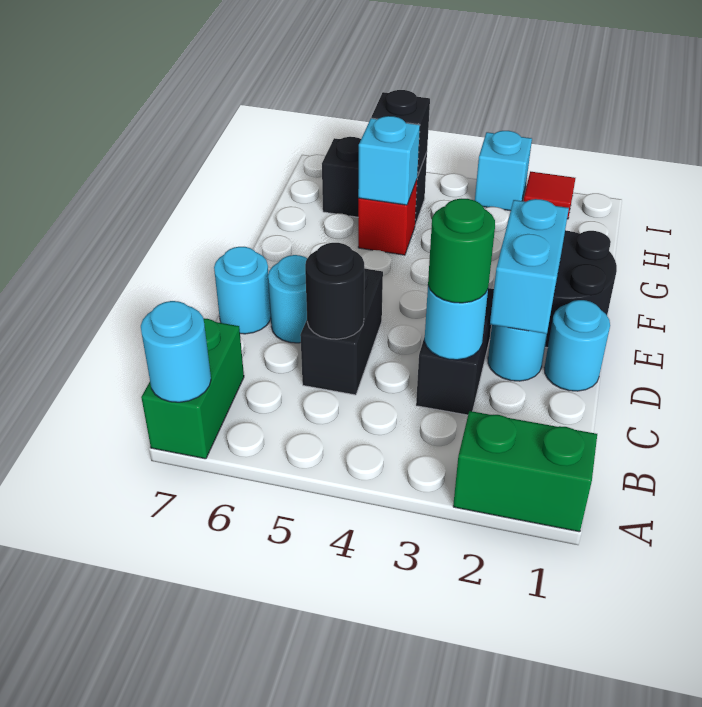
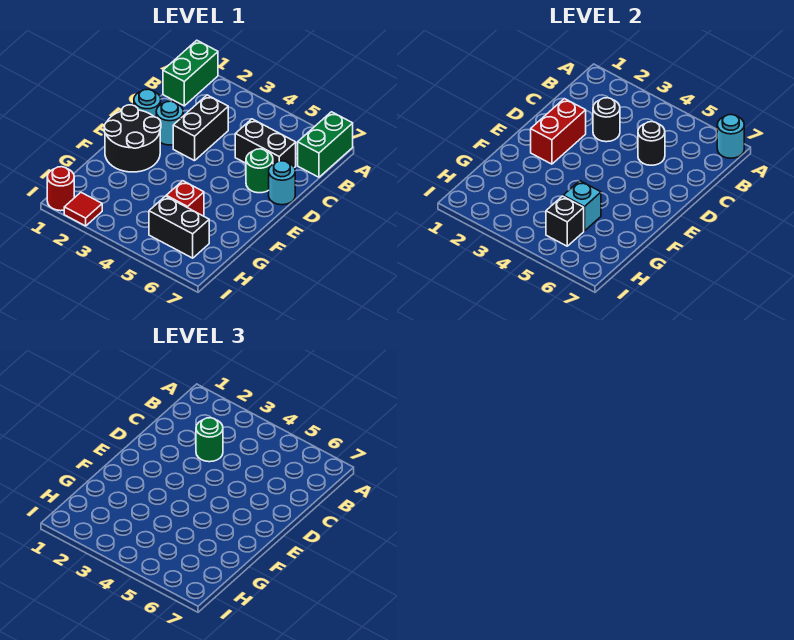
green brick A1:A2 level 1 -> green brick A1:B1 level 1
cyan round brick C3 level 2 -> black round brick C3 level 2
black brick C5:D5 level 1 -> black brick C5:C6 level 1
cyan brick D2:E2 level 2 -> red brick D2:E2 level 2
cyan round brick D6 level 1 -> green round brick D6 level 1
none -> red round brick I1 level 1
cyan brick I3 level 1 -> none

